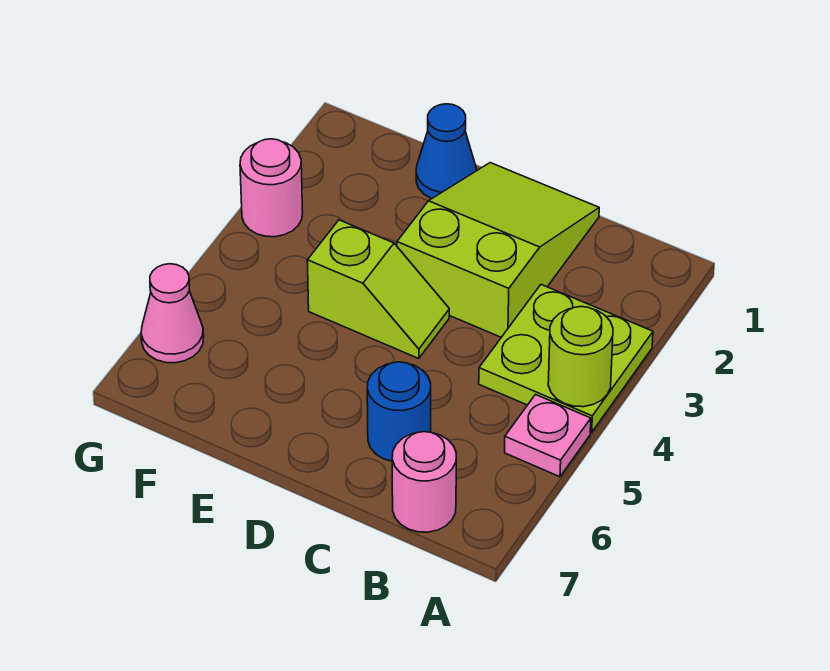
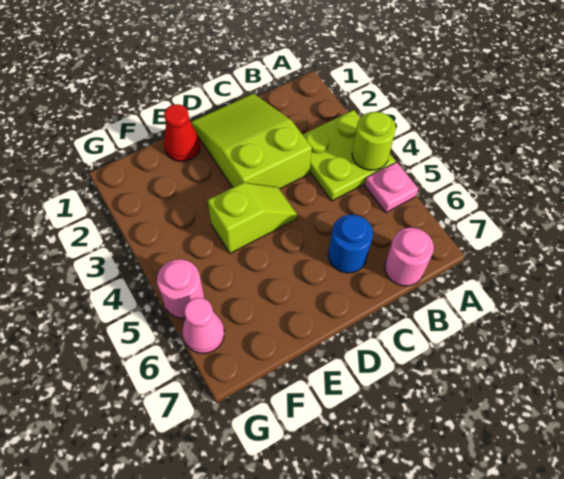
blue cone E1 level 1 -> red cone E1 level 1
pink round brick G3 level 1 -> pink round brick G5 level 1

